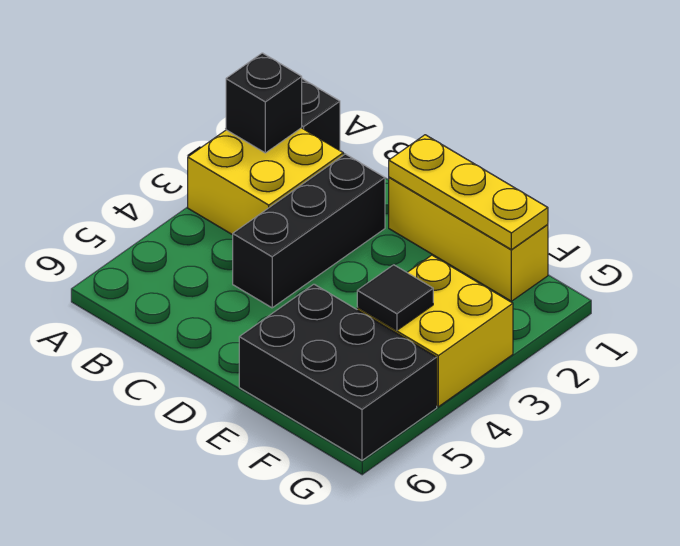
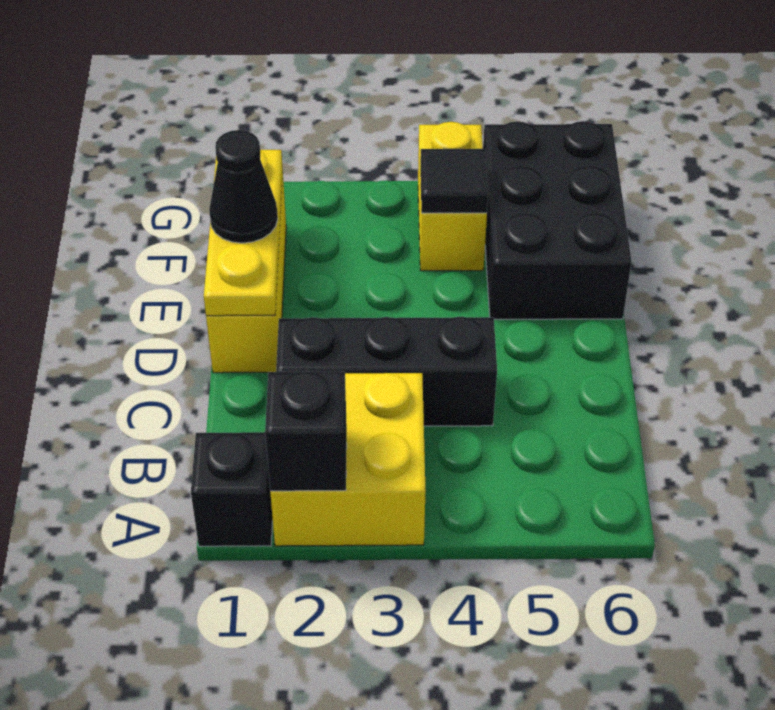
none -> black cone E1 level 3
yellow brick F3:G4 level 1 -> yellow brick F4:G4 level 1

